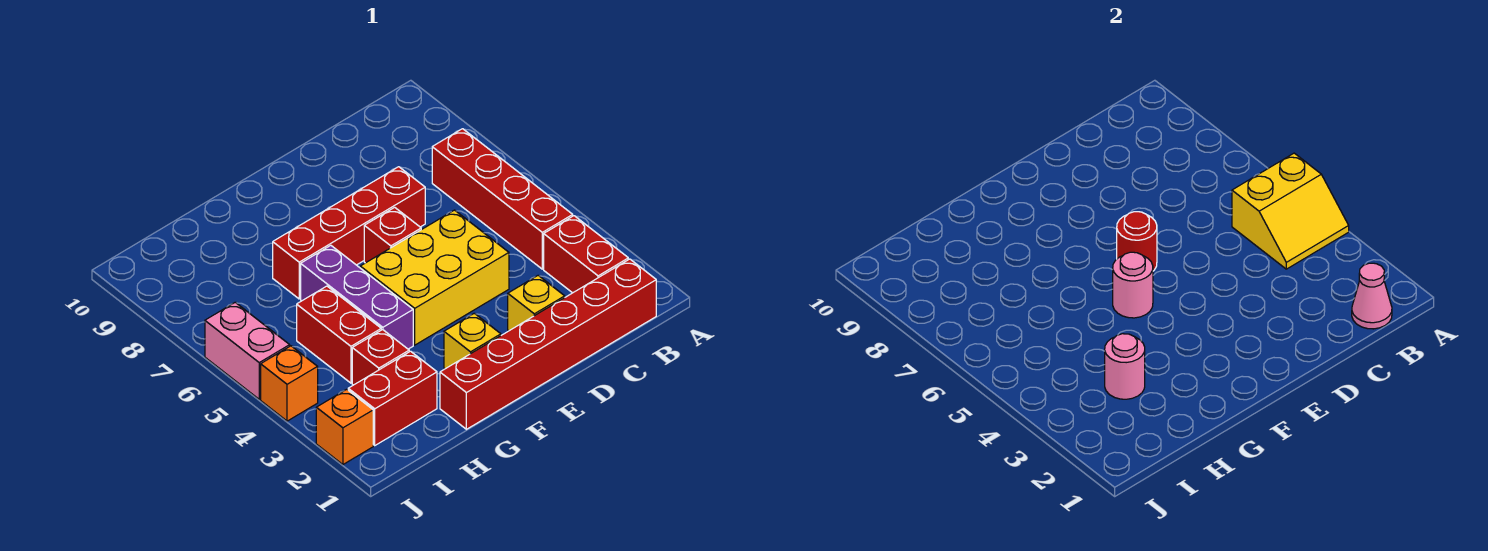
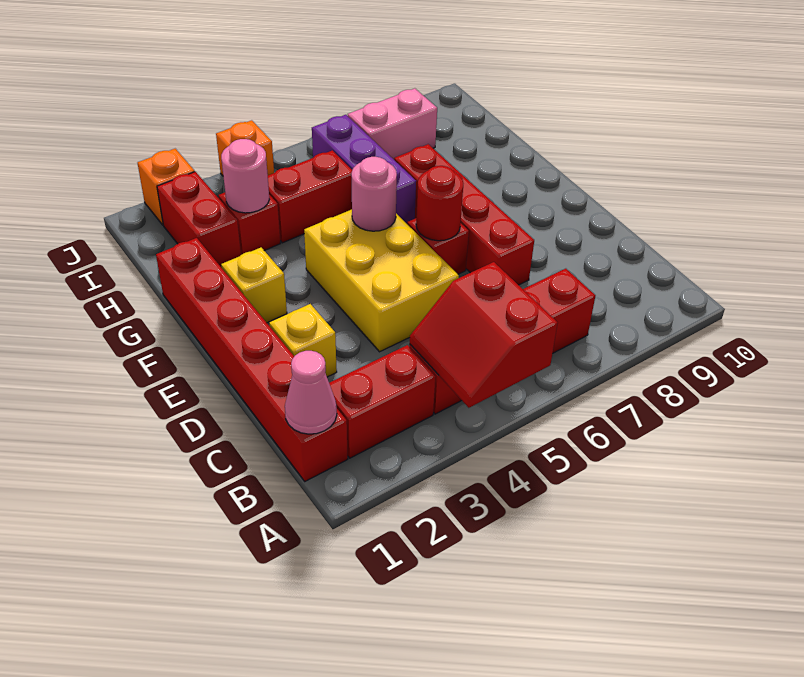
yellow slope A4:B5 level 2 top 5 -> red slope A4:B5 level 2 top 5
purple brick G4:G6 level 1 -> purple brick G6:I6 level 1
pink brick J5:J6 level 1 -> pink brick I7:I8 level 1

